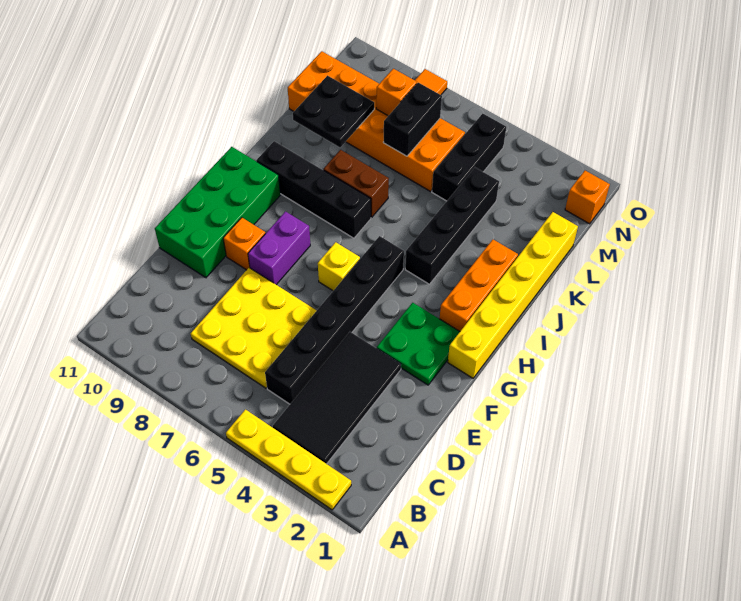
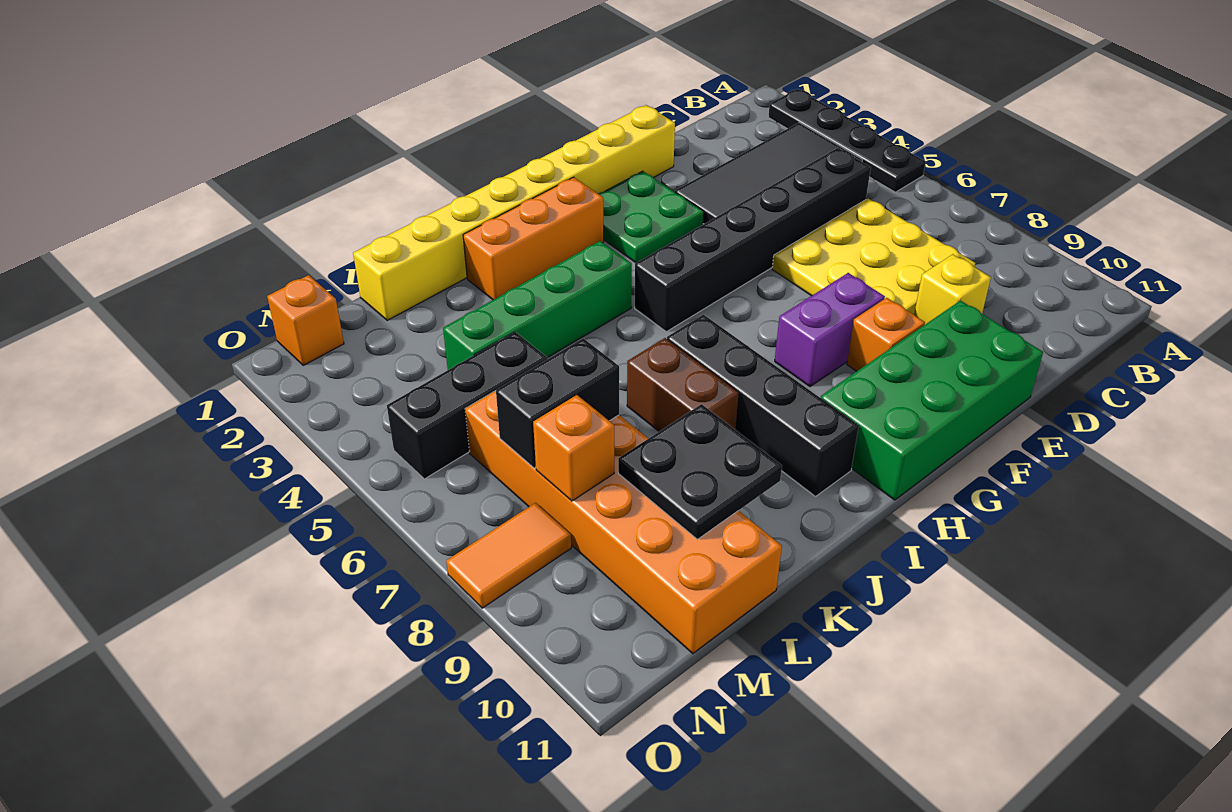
yellow plate A2:A5 level 1 -> black plate A2:A5 level 1
yellow brick G1:L1 level 1 -> yellow brick E1:L1 level 1
yellow brick G6 level 1 -> yellow brick D9 level 1
black brick I4:L4 level 1 -> green brick I4:L4 level 1

